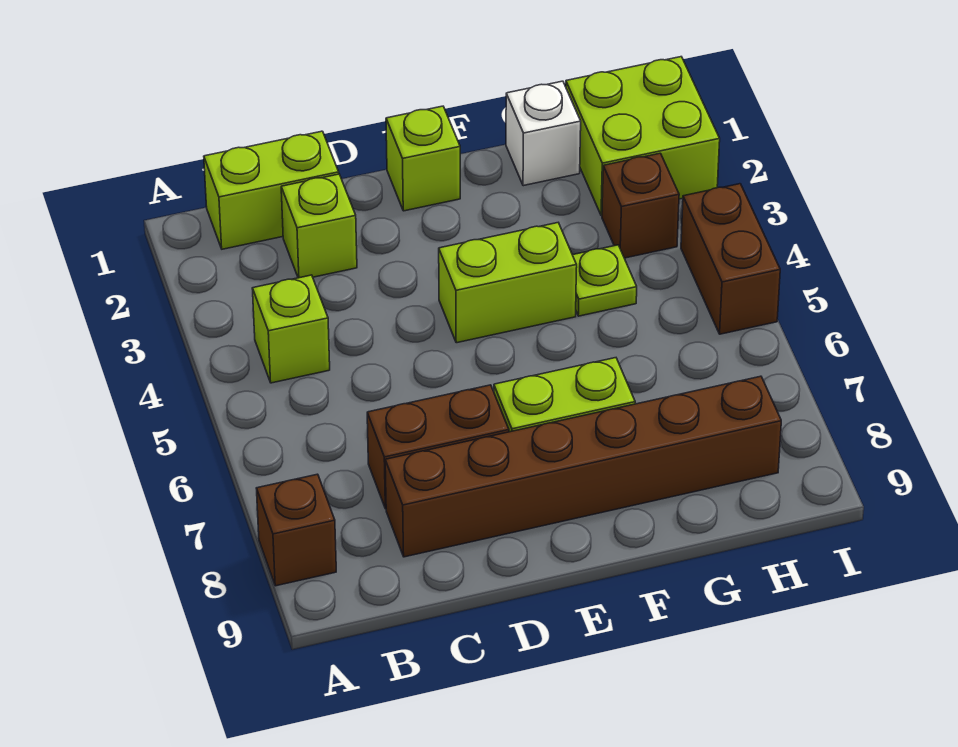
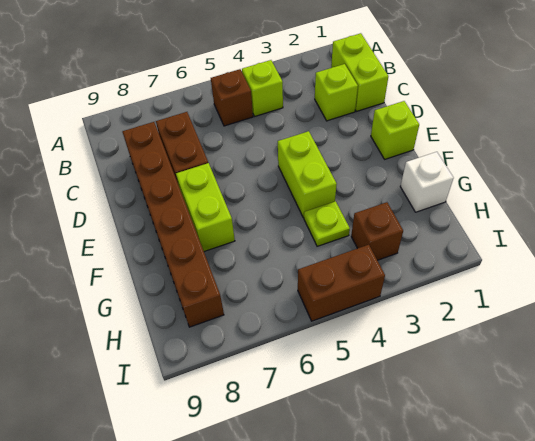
brown brick A8 level 1 -> brown brick B5 level 1
lime brick H1:I2 level 1 -> none

